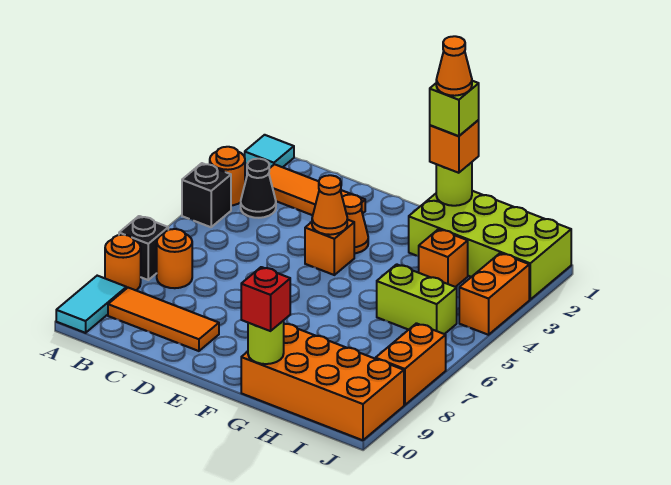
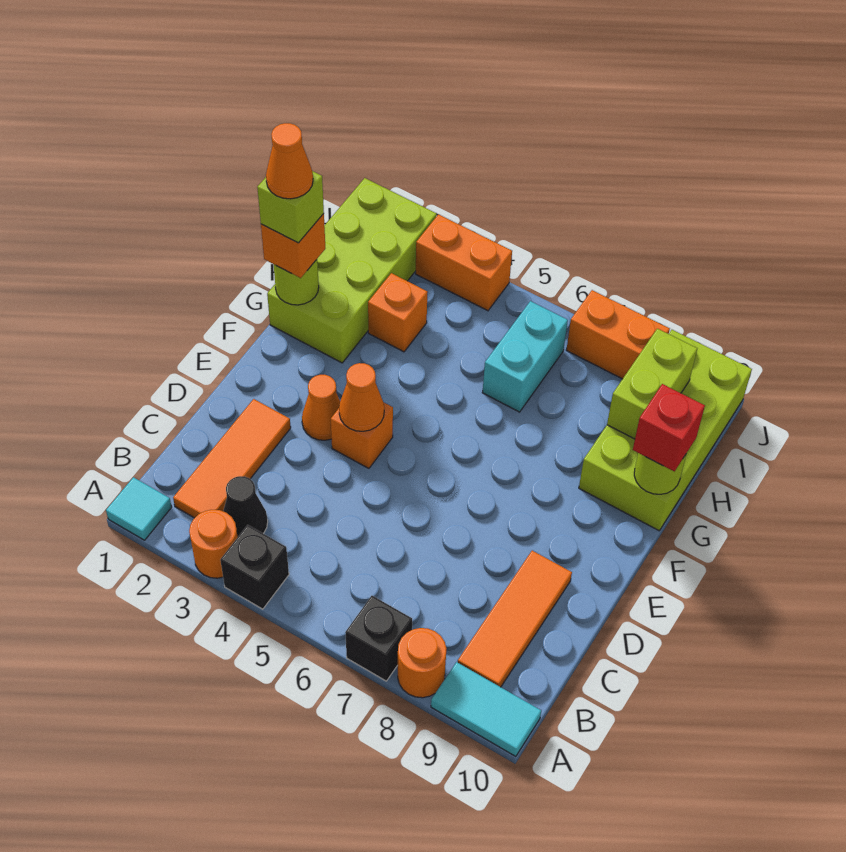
orange round brick B7 level 1 -> none
orange brick G9:J10 level 1 -> lime brick G9:J10 level 1
lime brick H5:I5 level 1 -> lime brick H9:I9 level 2
none -> cyan brick H6:I6 level 1

